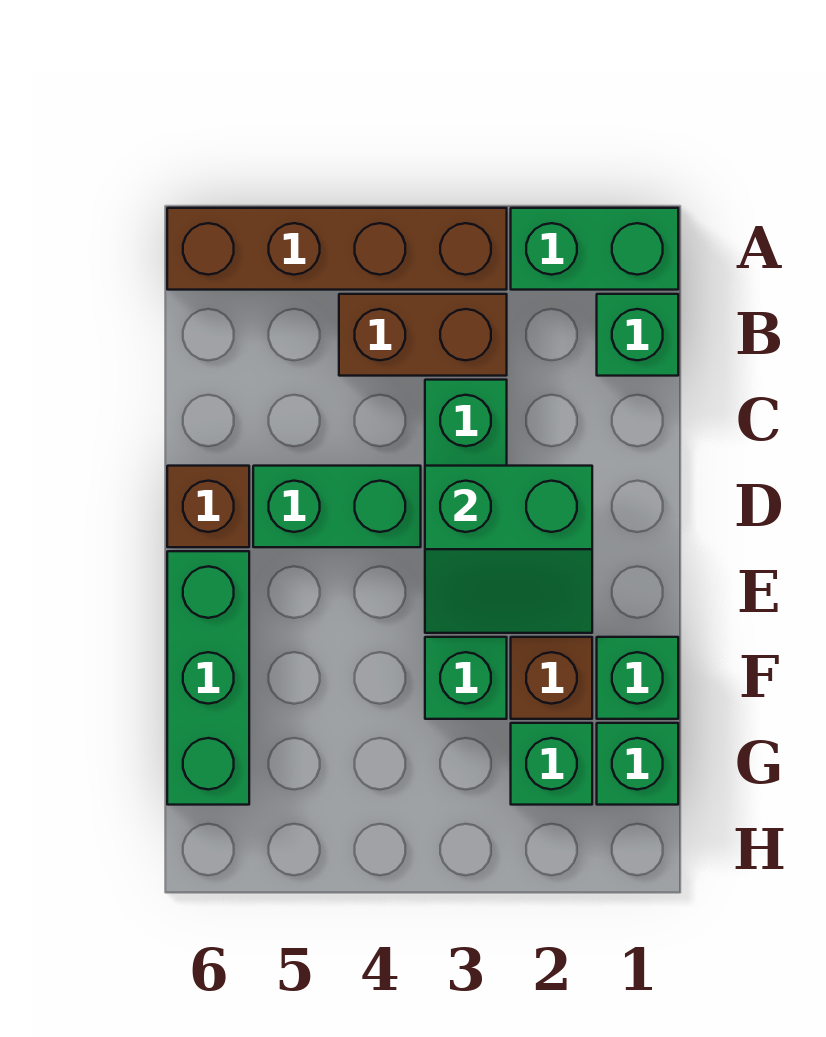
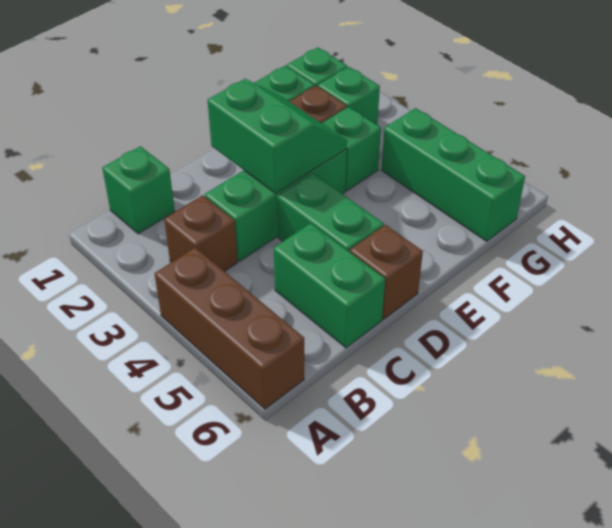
green brick A1:A2 level 1 -> green brick C5:C6 level 1
brown brick A3:A6 level 1 -> brown brick A4:A6 level 1
brown brick B3:B4 level 1 -> brown brick B3 level 1
green brick E6:G6 level 1 -> green brick G4:G6 level 1

